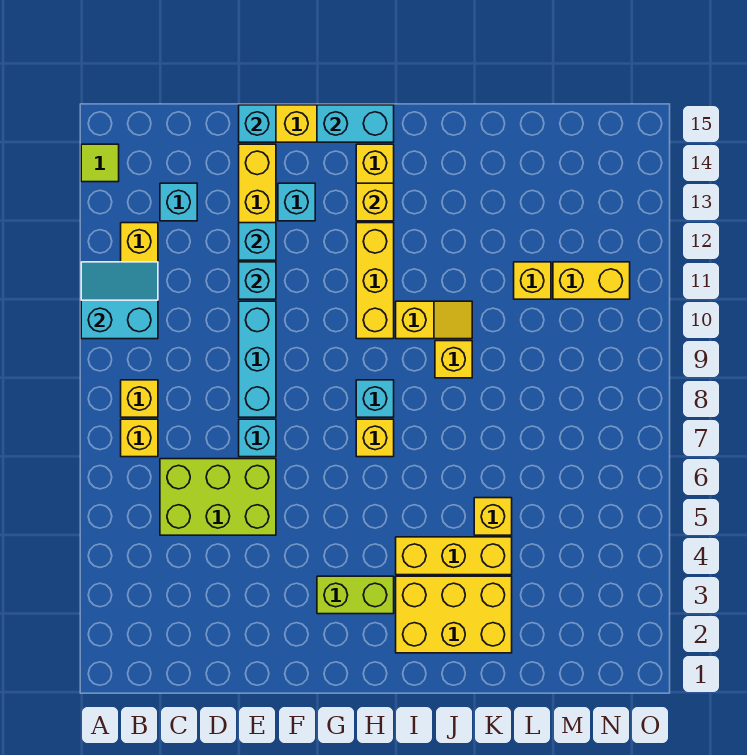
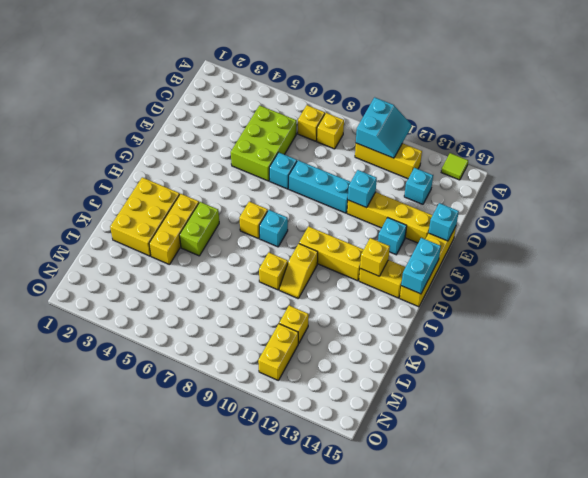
cyan brick E12 level 2 -> none
lime brick G3:H3 level 1 -> lime brick I5:J5 level 1
yellow brick K5 level 1 -> none

